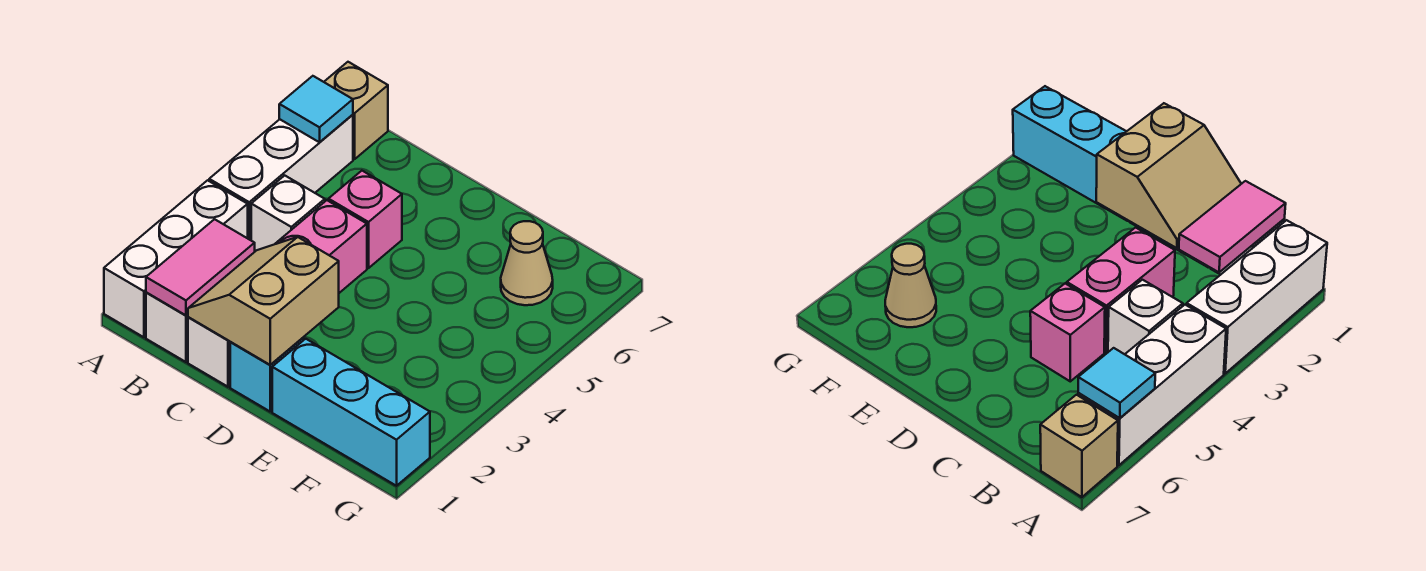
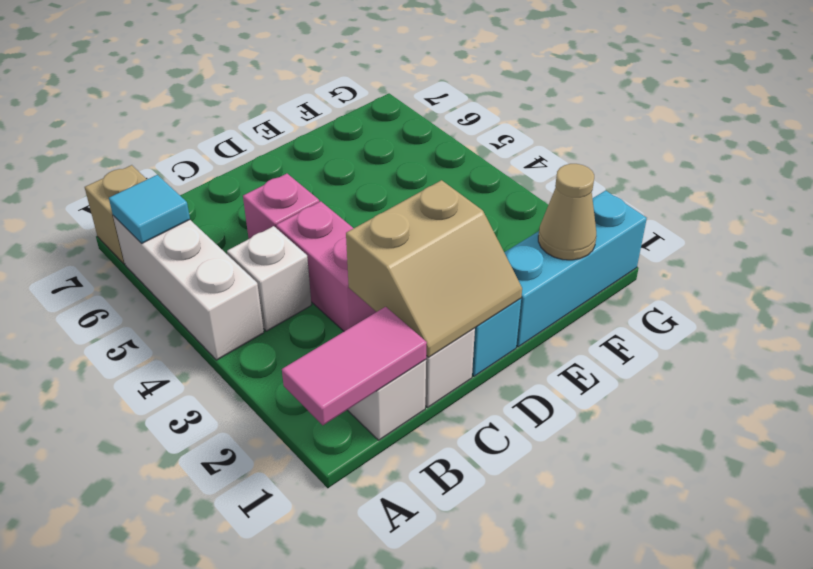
white brick A1:A3 level 1 -> none
pink tile B1:B2 level 2 -> pink tile A1:B1 level 2
tan slope C1:D2 level 2 top D -> tan slope C1:D2 level 2 top 2
tan cone F6 level 1 -> tan cone F1 level 2

